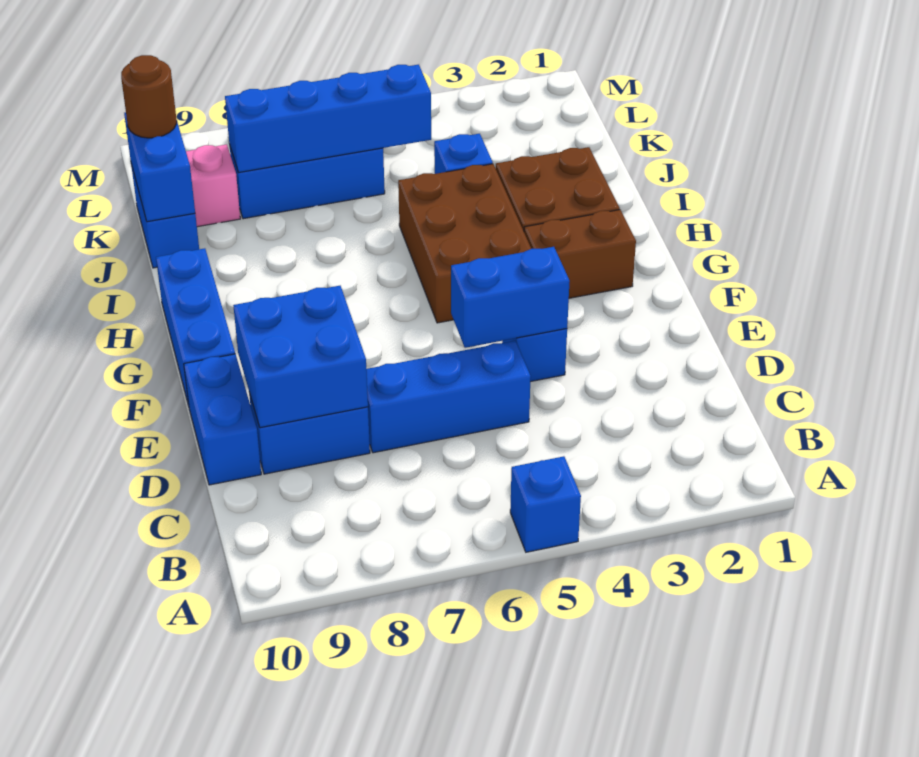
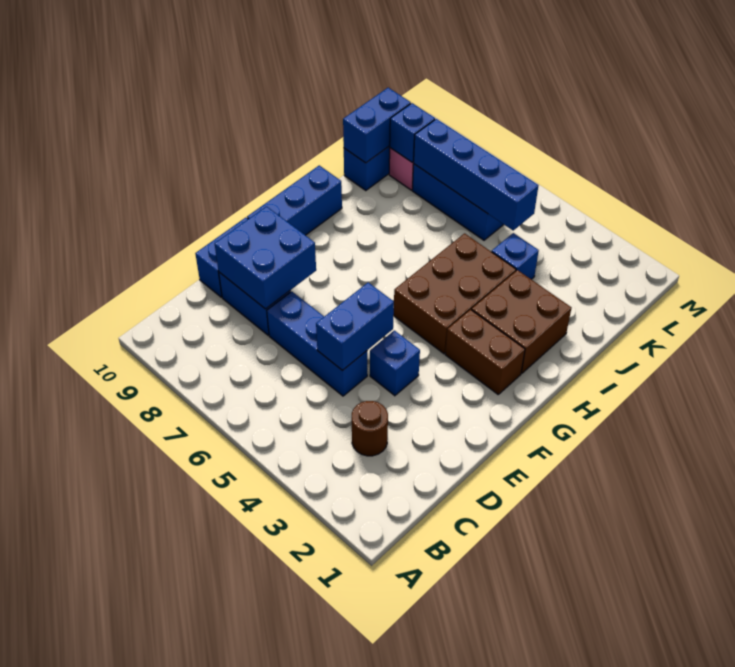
blue brick A5 level 1 -> blue brick K9 level 2
blue brick E4:E5 level 2 -> blue brick D5:E5 level 2
brown round brick K10 level 3 -> brown round brick C3 level 1

